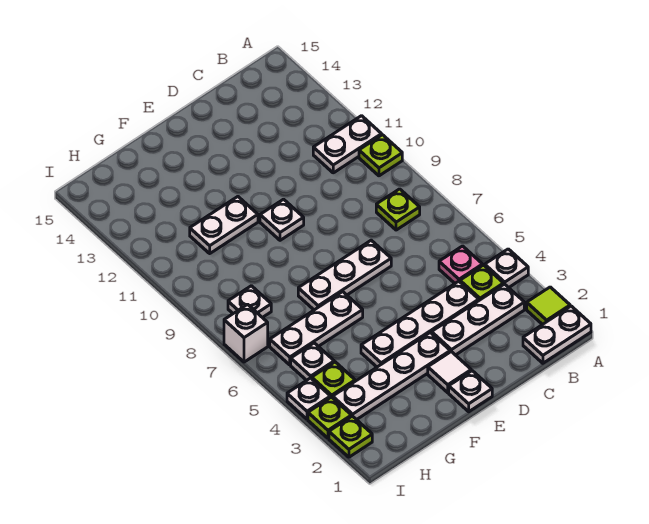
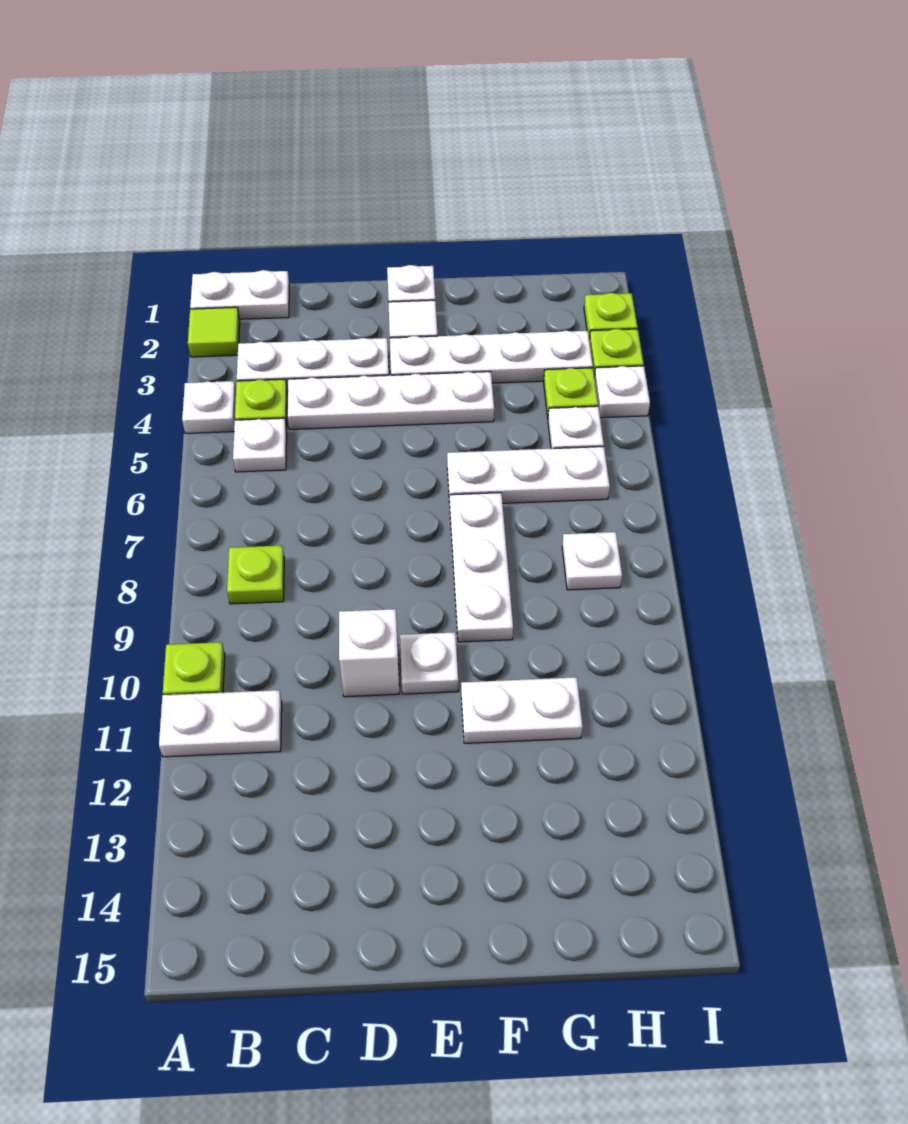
pink plate B5 level 1 -> white plate B5 level 1
white plate D7:F7 level 1 -> white plate F7:F9 level 1
white brick I7 level 1 -> white brick D10 level 1

